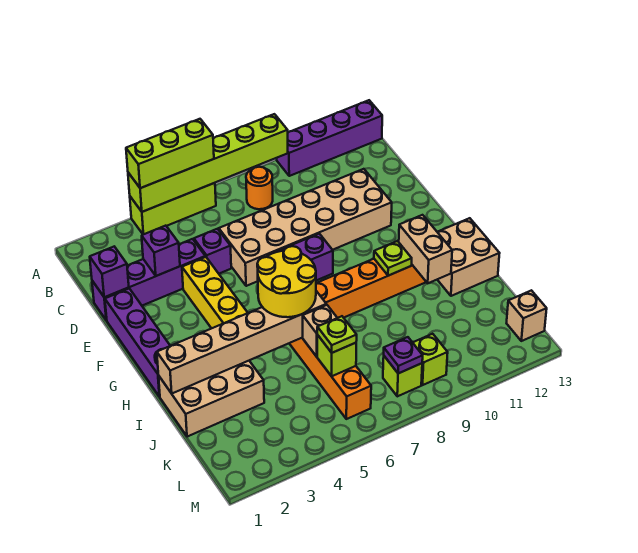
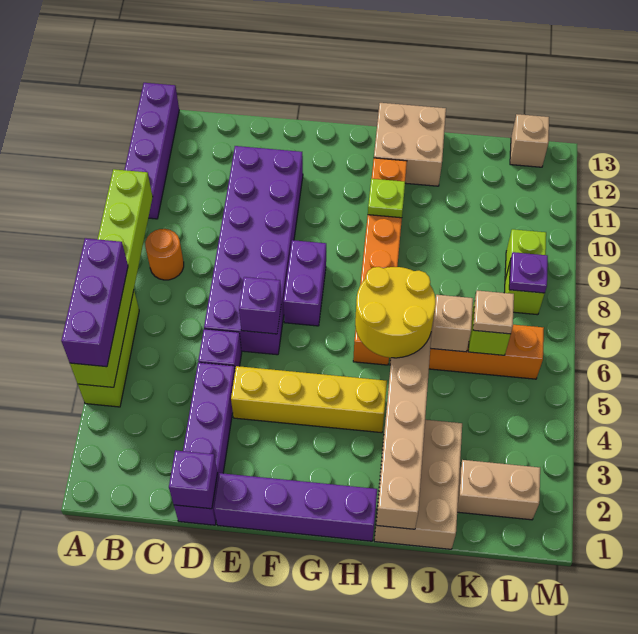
lime brick A4:A6 level 3 -> purple brick A4:A6 level 3
purple brick D3 level 2 -> purple brick E6 level 2
tan brick D6:E11 level 1 -> purple brick D6:E11 level 1
tan brick H11:I11 level 2 -> tan brick K2:L2 level 1
lime plate K6 level 3 -> tan plate K6 level 3

